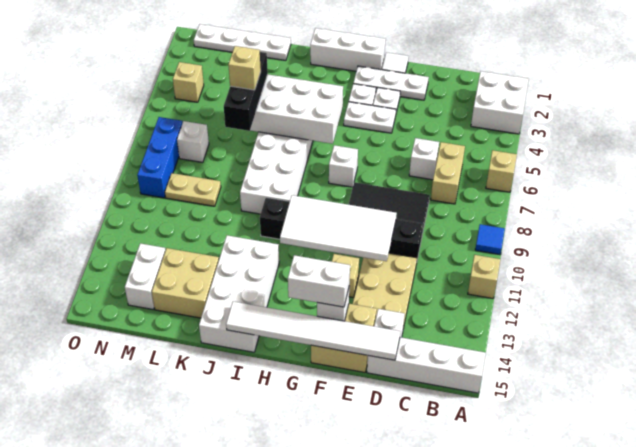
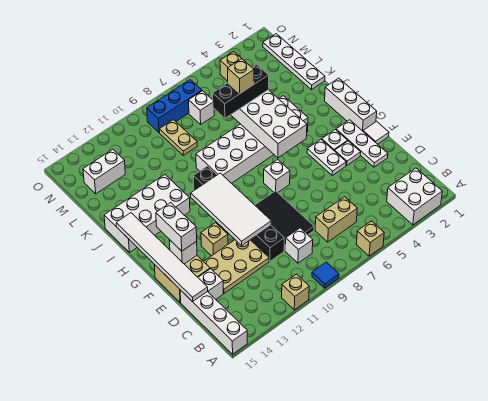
white brick D6 level 1 -> white brick C9 level 1
tan brick K13:L14 level 1 -> none

